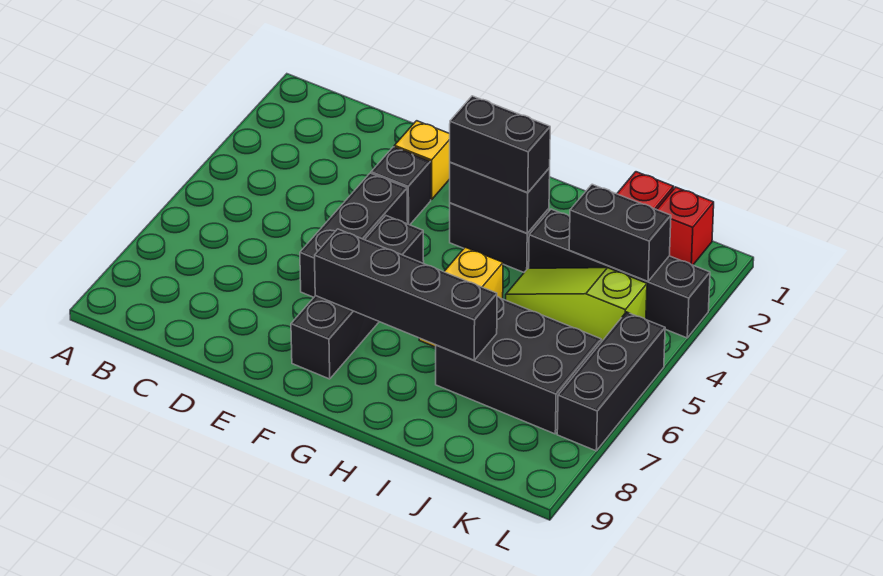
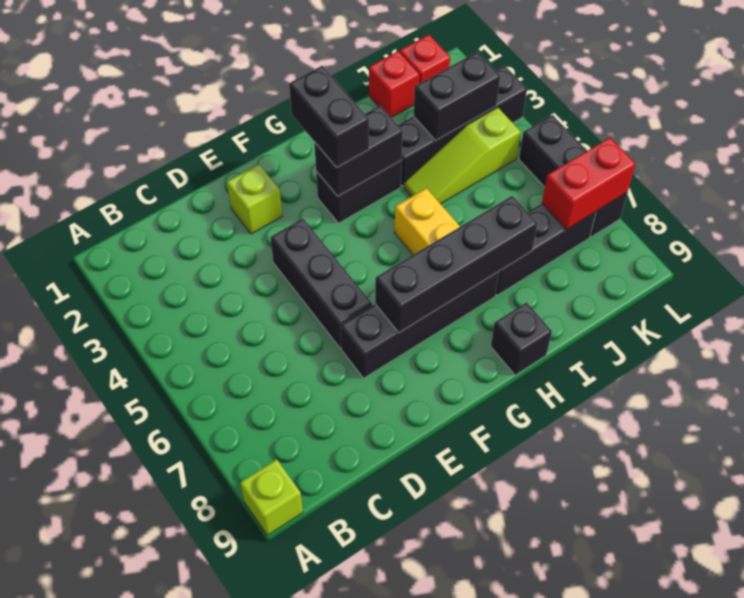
none -> lime brick A9 level 1
yellow brick E2 level 1 -> lime brick E2 level 1
black brick E3 level 1 -> black brick H9 level 1
black brick F5:F8 level 1 -> black brick E7:H7 level 1
black brick G3:H3 level 3 -> black brick G2:G3 level 3
black brick I6:K7 level 1 -> black brick I7:K7 level 1
none -> red brick K7:L7 level 2

